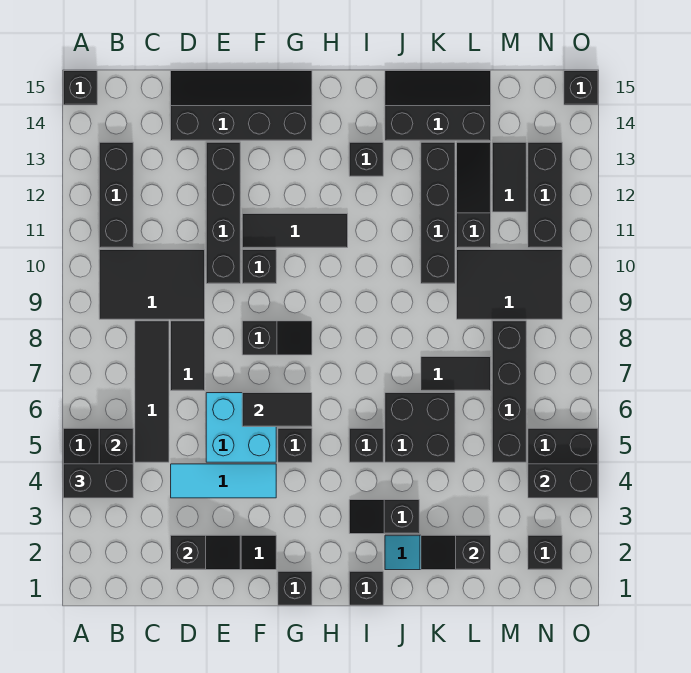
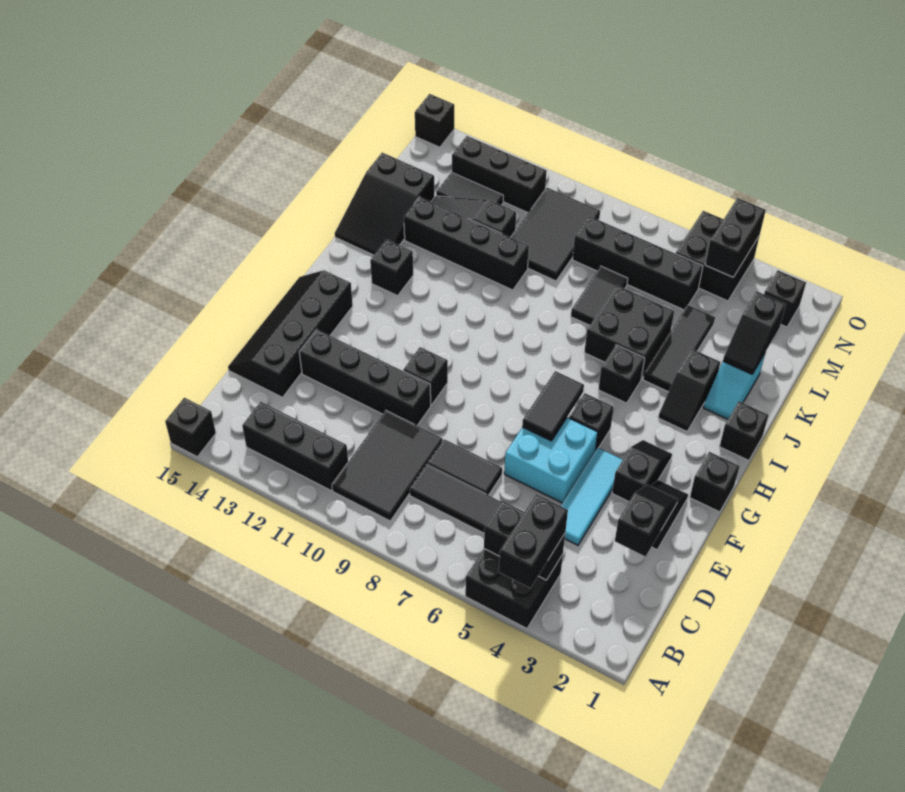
black slope F8:G8 level 1 top F -> black slope F3:G3 level 1 top F
black tile F11:H11 level 1 -> black tile J4:L4 level 1
black slope J14:L15 level 1 top 14 -> black slope J14:L15 level 1 top L

